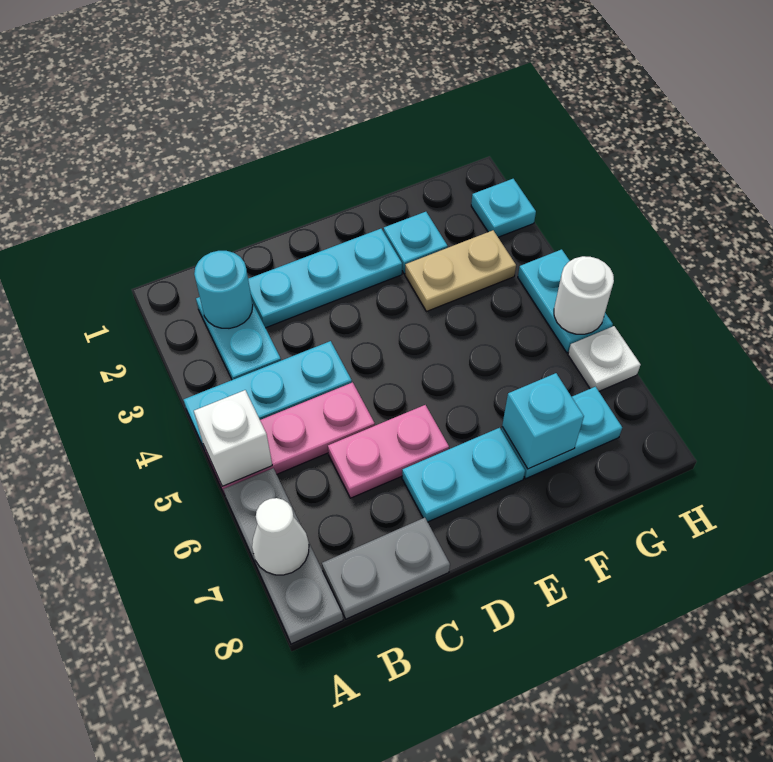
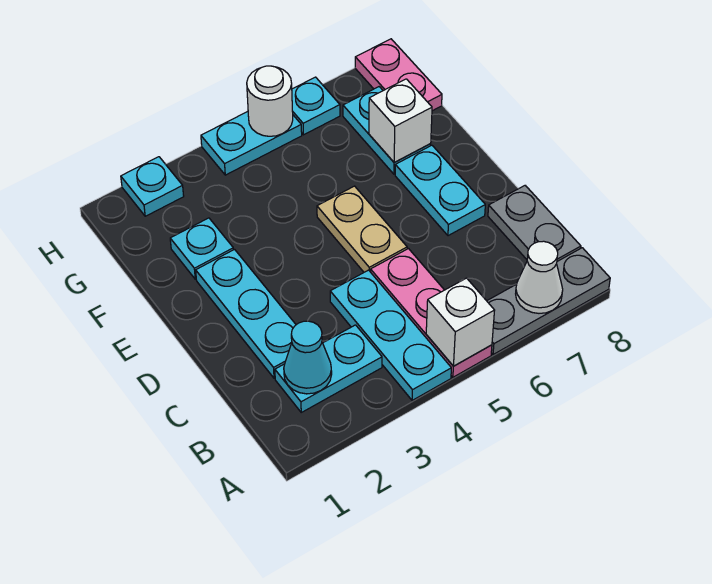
cyan round brick B2 level 2 -> cyan cone B2 level 2
pink plate C6:D6 level 1 -> pink plate G8:H8 level 1
tan plate F3:G3 level 1 -> tan plate D5:E5 level 1
cyan brick F7 level 2 -> white brick F7 level 2
white plate H6 level 1 -> cyan plate H6 level 1

